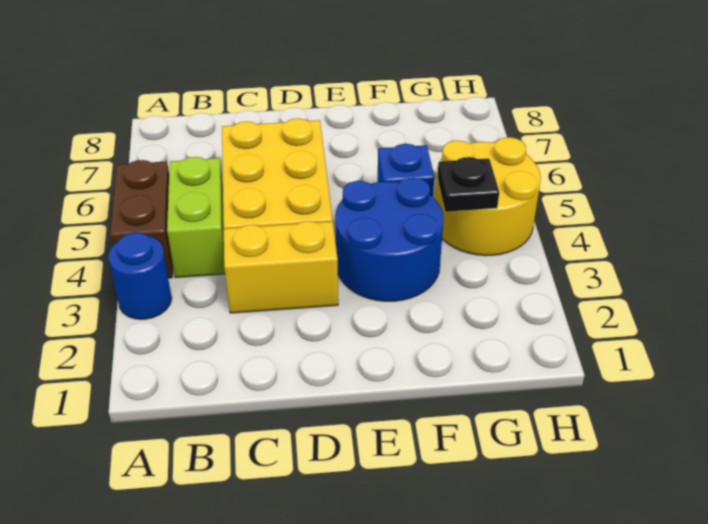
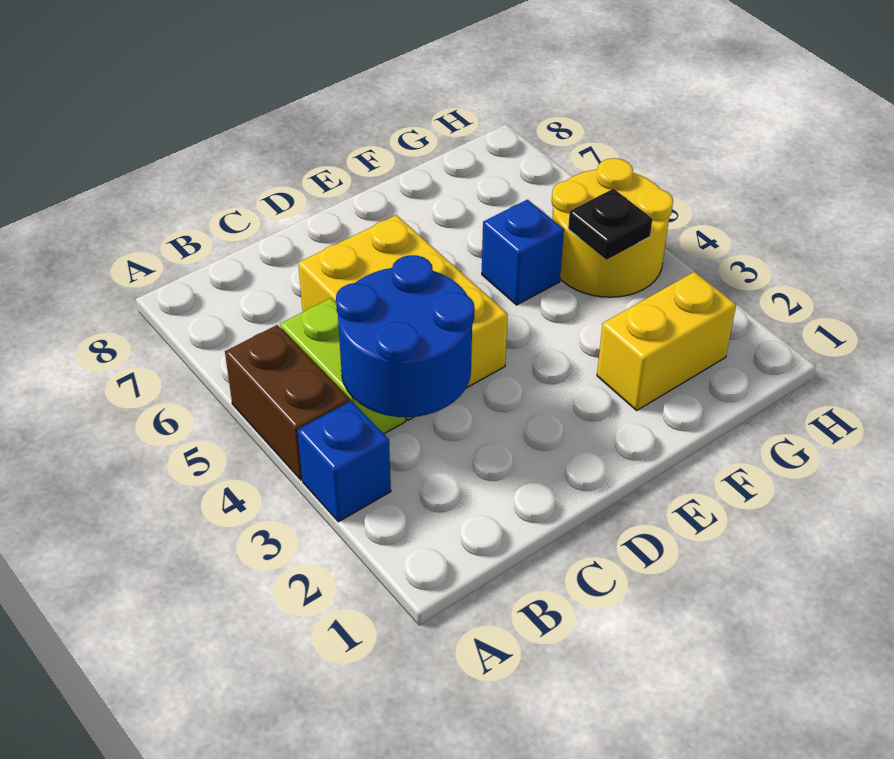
blue round brick A3 level 1 -> blue brick A3 level 1
yellow brick C3:D3 level 1 -> yellow brick F2:G2 level 1
blue round brick E3:F4 level 1 -> blue round brick B3:C4 level 2

